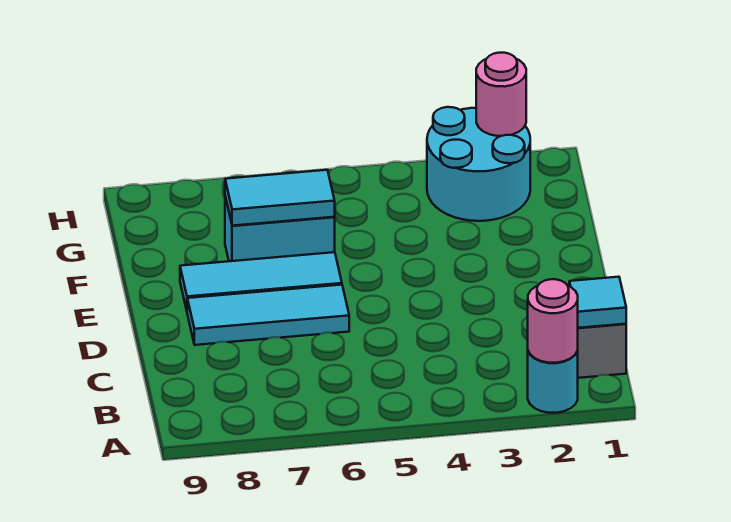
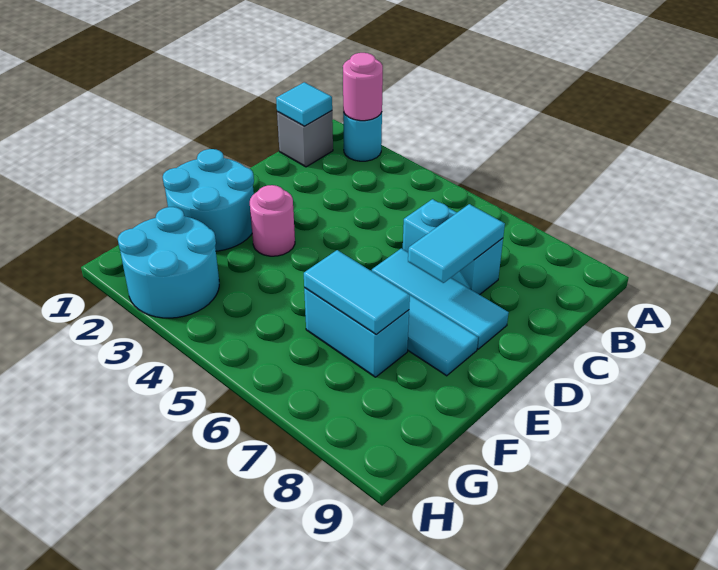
none -> cyan brick C6:C7 level 1
none -> cyan tile C7:D7 level 2
none -> cyan round brick E1:F2 level 1
pink round brick H2 level 2 -> pink round brick E3 level 1

